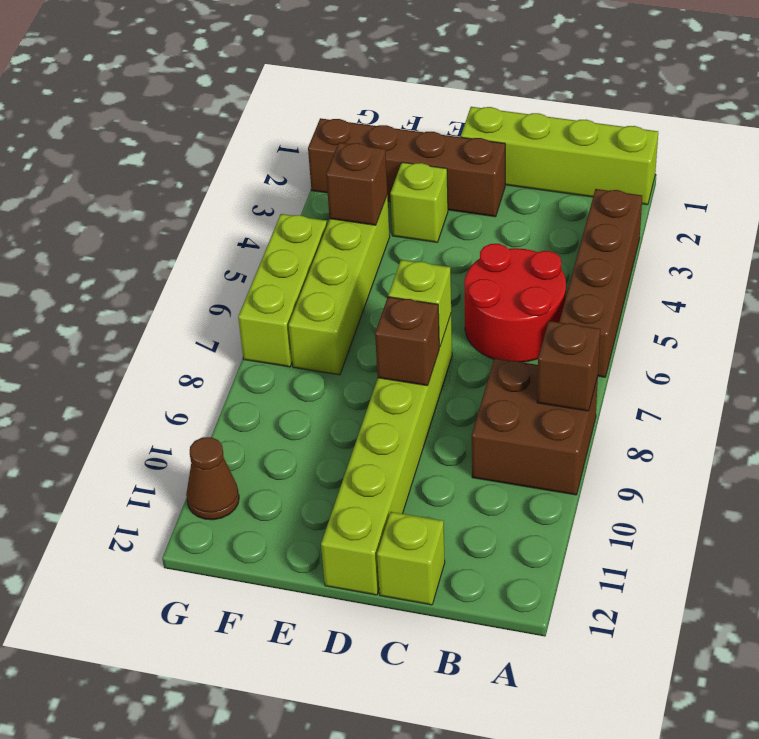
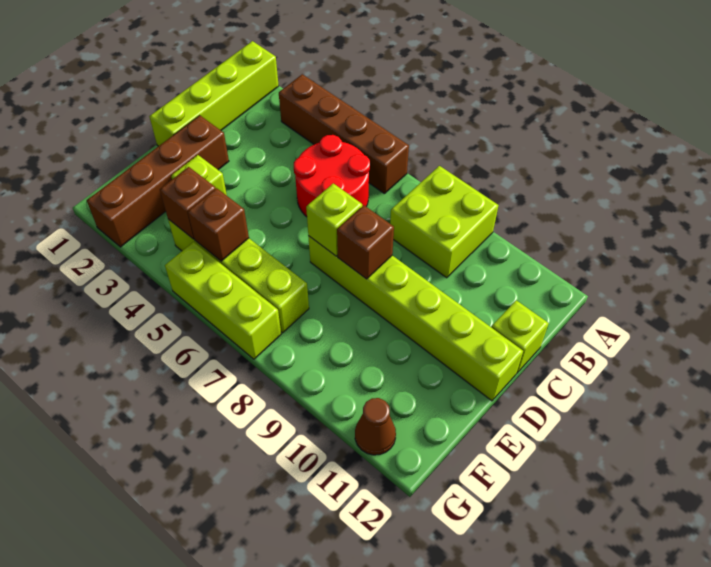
brown brick A8:B9 level 1 -> lime brick A8:B9 level 1
brown brick A8 level 2 -> brown brick F5 level 2

